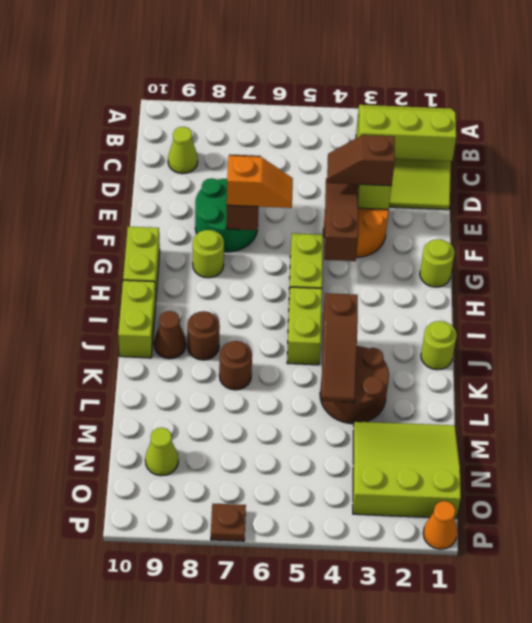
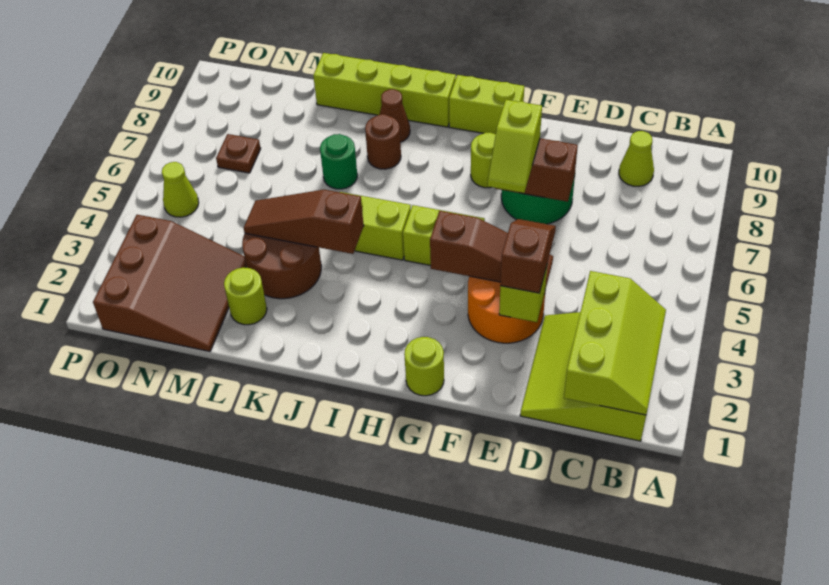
orange slope F6:F7 level 3 top 7 -> lime slope F6:F7 level 3 top 7
lime brick I10:J10 level 1 -> lime brick I10:L10 level 1
lime round brick J1 level 1 -> lime round brick L2 level 1
brown round brick K7 level 1 -> green round brick K7 level 1
lime slope M1:O3 level 1 top O -> brown slope M1:O3 level 1 top O
lime cone N9 level 1 -> lime cone O5 level 1
orange cone P1 level 1 -> none
brown plate P7 level 1 -> brown plate N7 level 1

